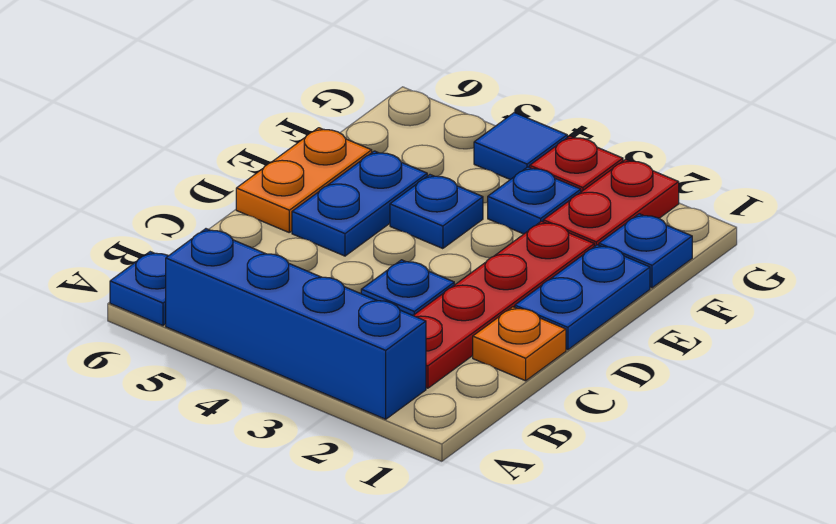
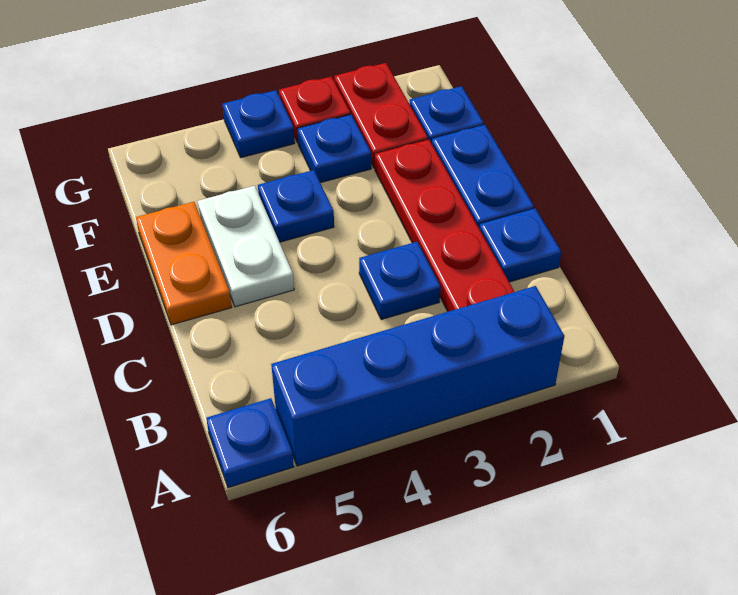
orange plate C1 level 1 -> blue plate C1 level 1
blue plate D5:E5 level 1 -> white plate D5:E5 level 1
blue tile G4 level 1 -> blue plate G4 level 1

